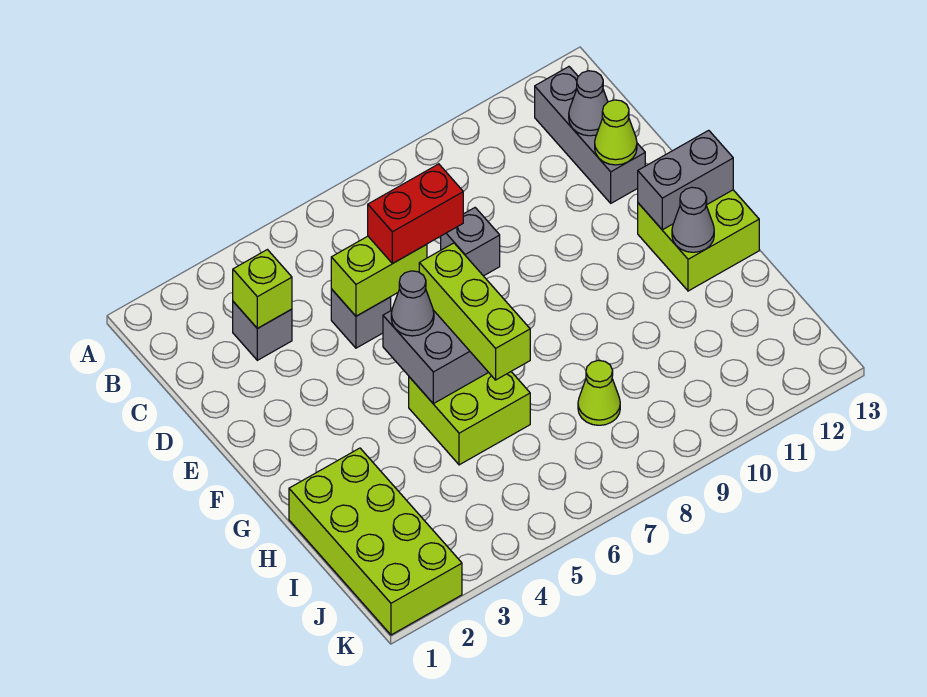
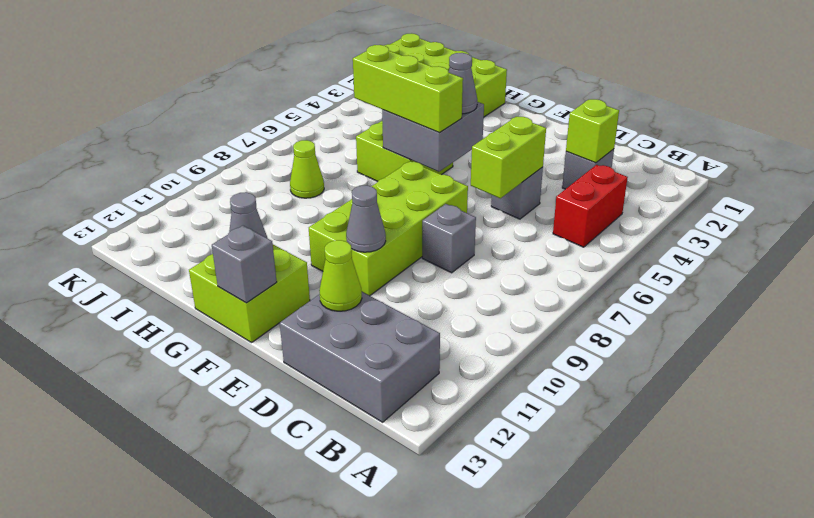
grey brick B12:D12 level 1 -> grey brick B12:D13 level 1
grey cone C12 level 2 -> grey cone E10 level 2
red brick D6:D7 level 3 -> red brick B4:B5 level 1
none -> lime brick E7:F10 level 1
grey brick F12:F13 level 2 -> grey brick F13 level 2

